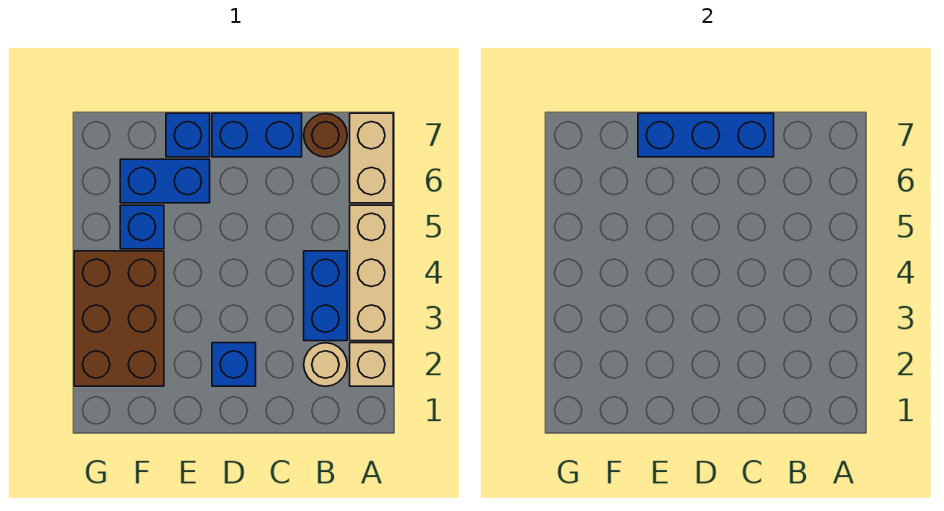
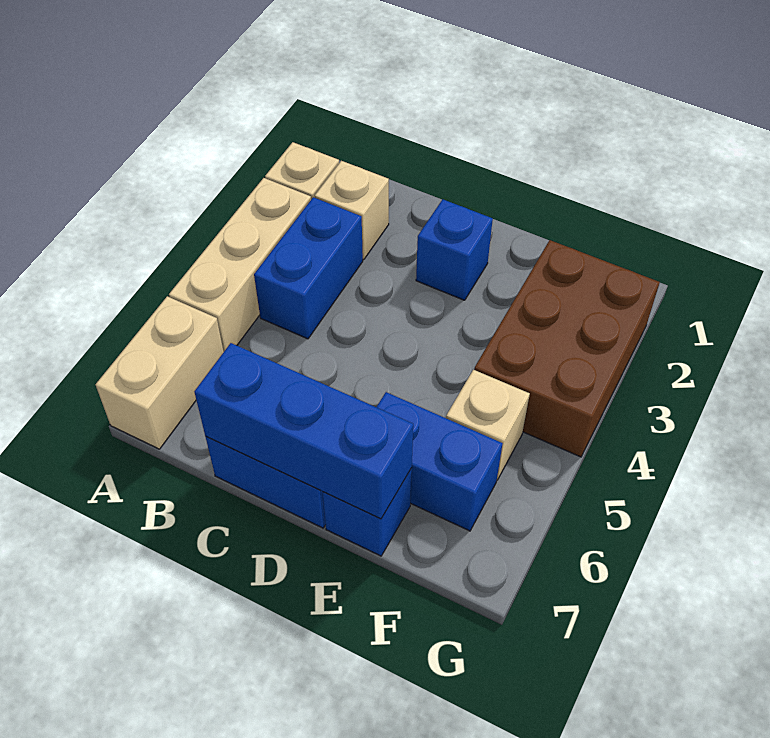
tan round brick B2 level 1 -> tan brick B2 level 1
brown round brick B7 level 1 -> none
blue brick F5 level 1 -> tan brick F5 level 1

